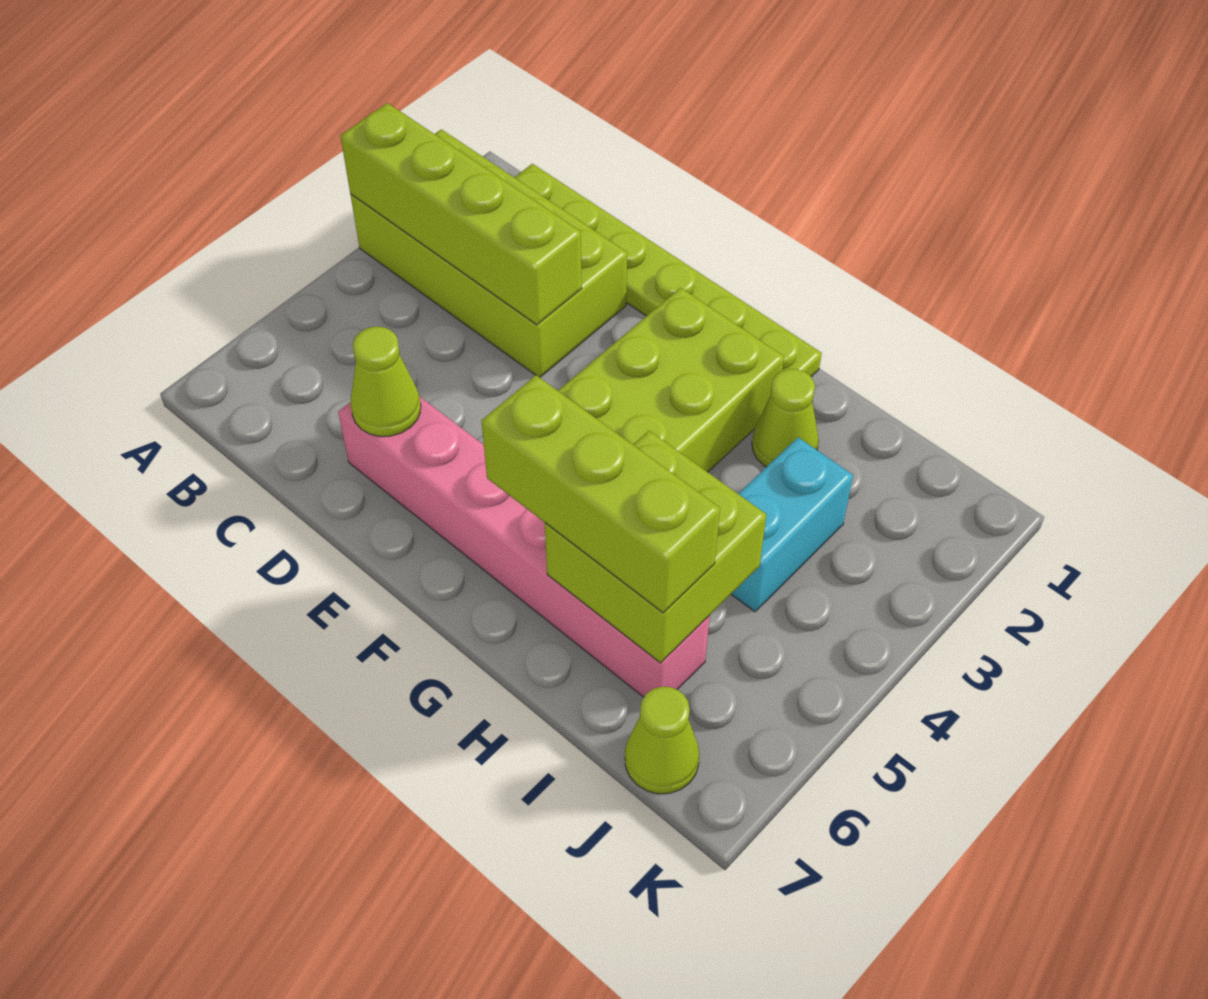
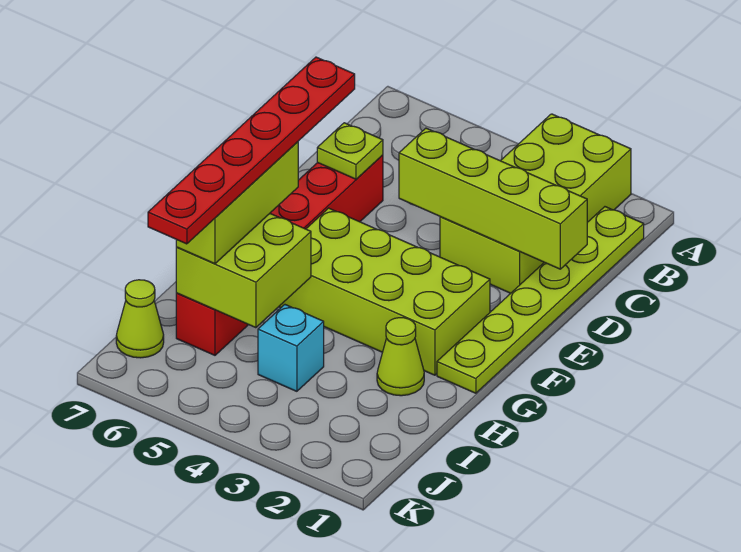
lime brick A3:D3 level 2 -> lime brick D1:D4 level 2
pink brick D6:I6 level 1 -> red brick D6:I6 level 1
lime cone D6 level 2 -> lime plate D6 level 2
none -> red plate E6:J6 level 4
cyan brick I3:I4 level 1 -> cyan brick I4 level 1

